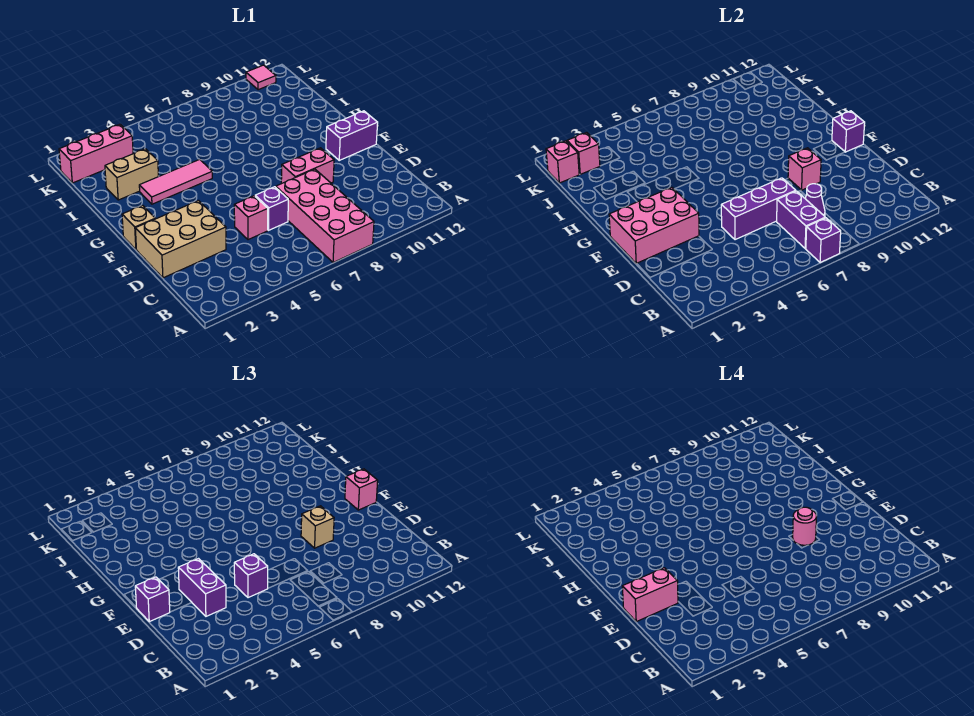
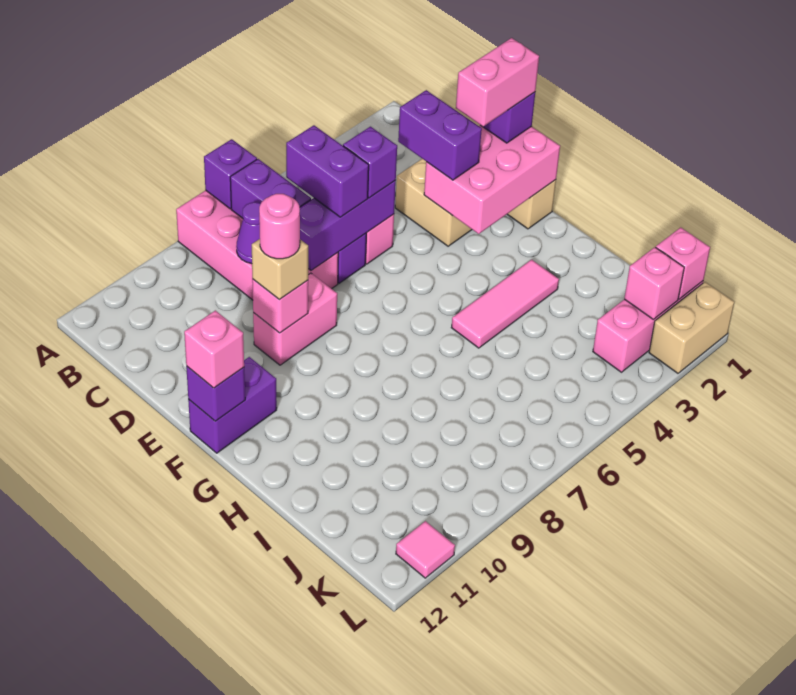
none -> purple brick C6:D6 level 3
tan brick I2:I3 level 1 -> tan brick L1:L2 level 1

